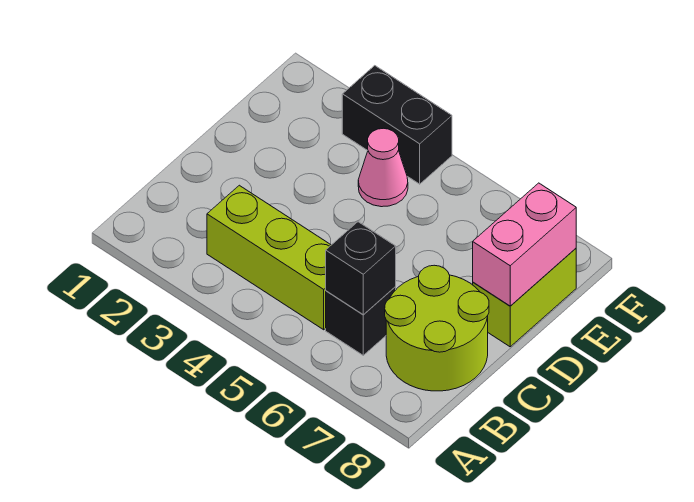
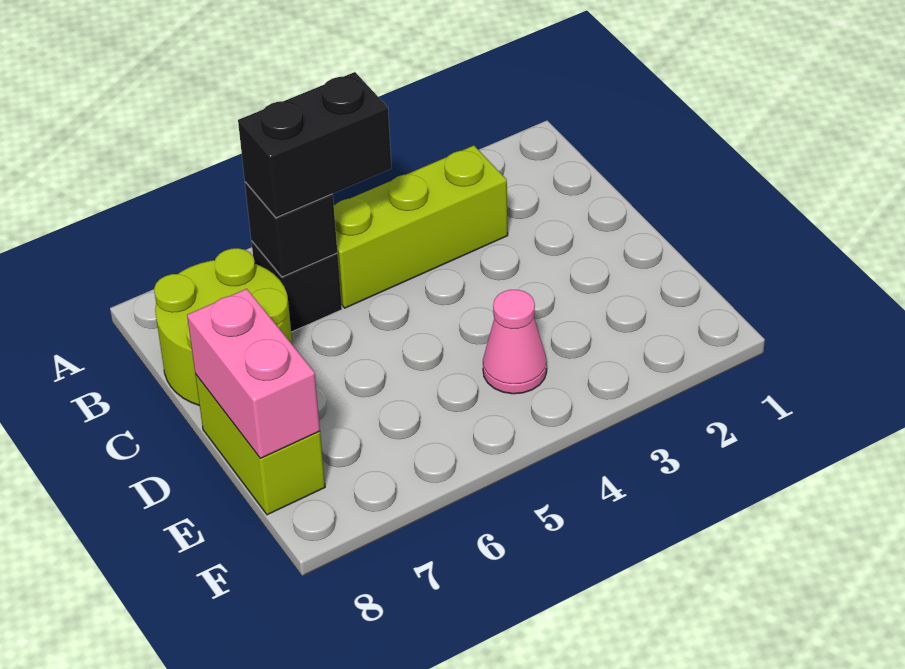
black brick F3:F4 level 1 -> black brick B5:B6 level 3

